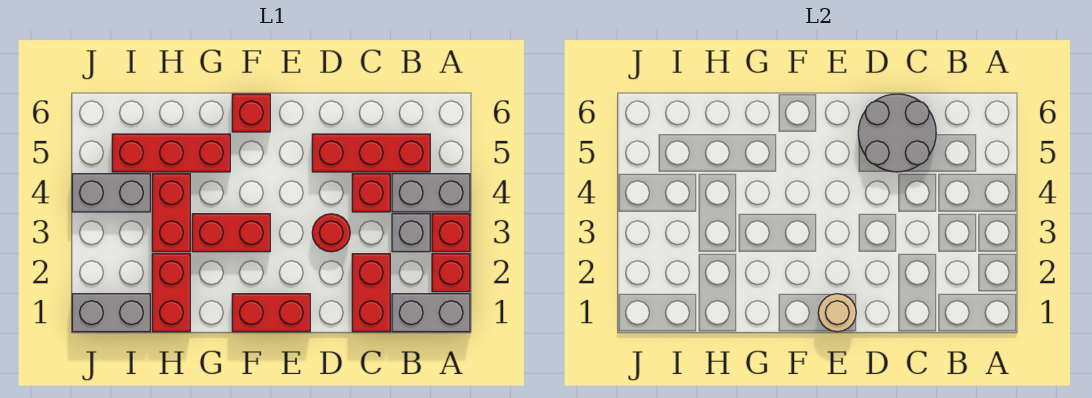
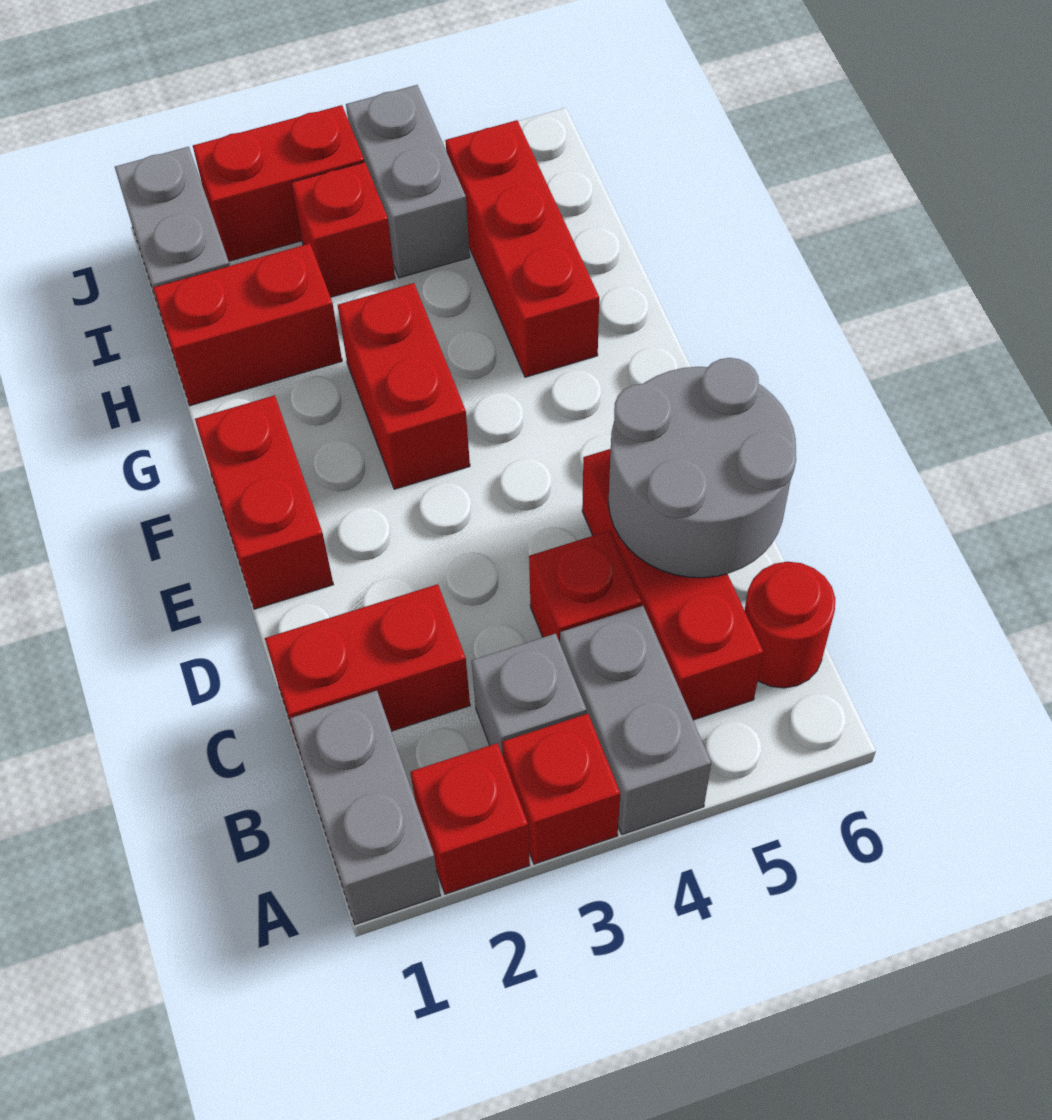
red round brick D3 level 1 -> red round brick B6 level 1
tan round brick E1 level 2 -> none
red brick F6 level 1 -> red brick I3 level 1
red brick H3:H4 level 1 -> red brick J2:J3 level 1

